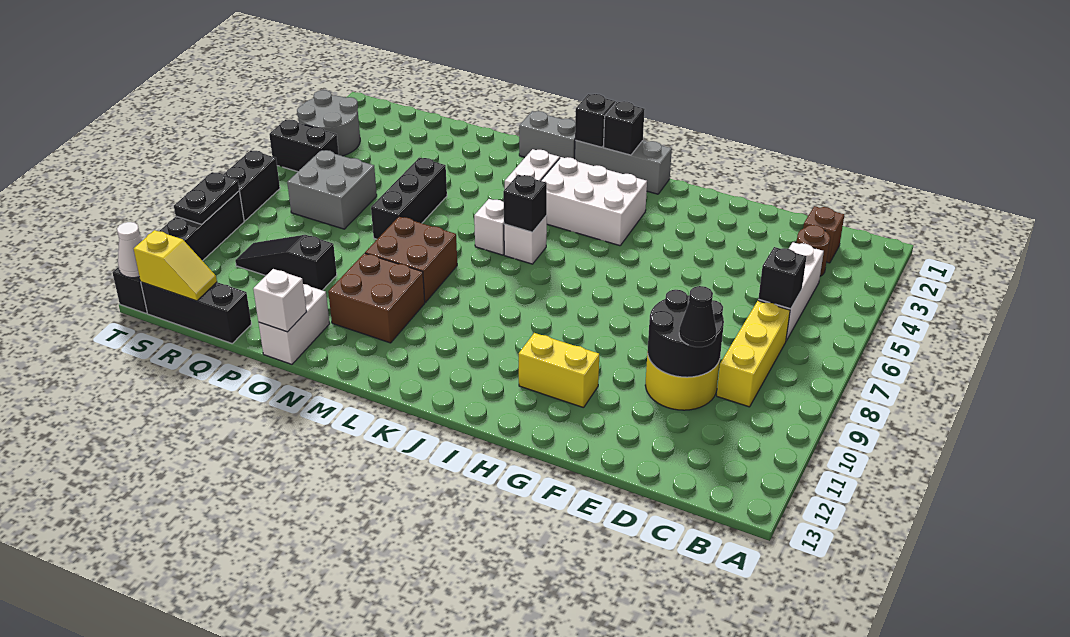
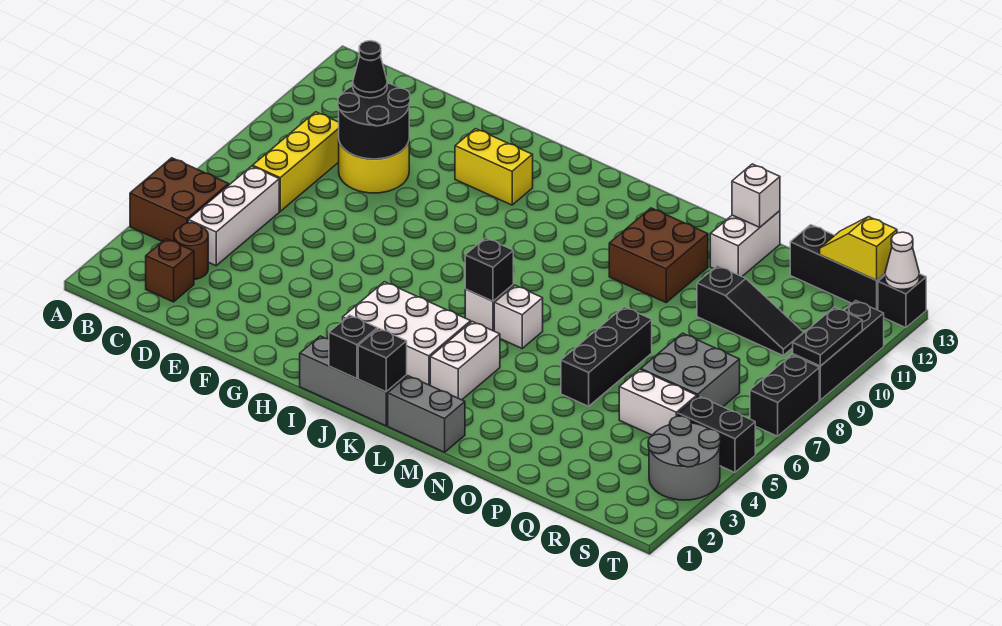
black brick C6 level 2 -> none
brown brick M8:N9 level 1 -> brown brick A4:B5 level 1
none -> white brick Q5:R5 level 1

